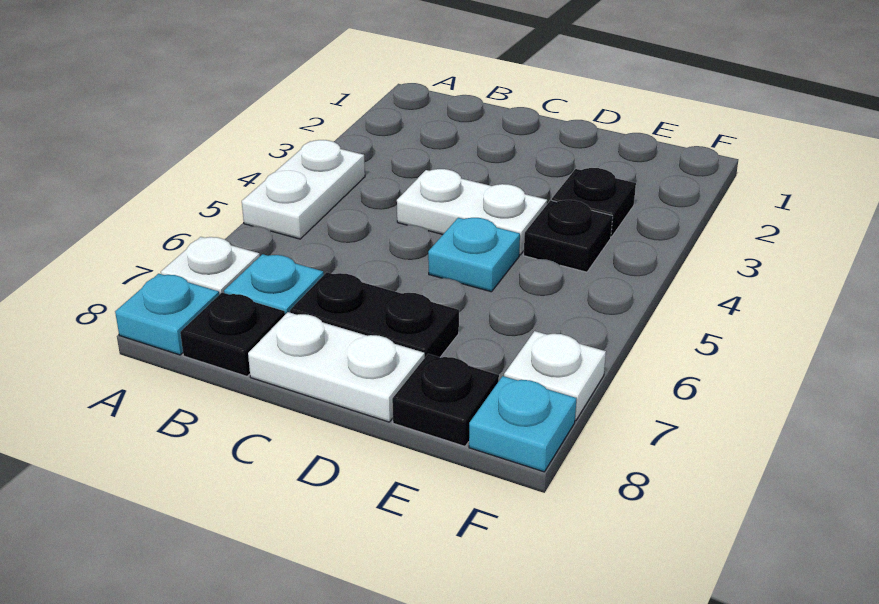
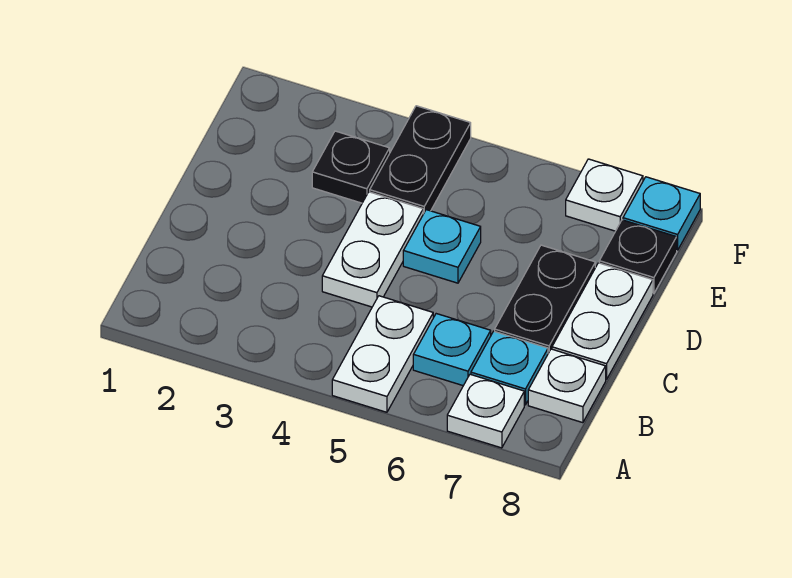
white plate A4:A5 level 1 -> white plate A5:B5 level 1
cyan plate A8 level 1 -> cyan plate B6 level 1
black plate B8 level 1 -> white plate B8 level 1
black plate E4 level 1 -> black plate E4:F4 level 1

